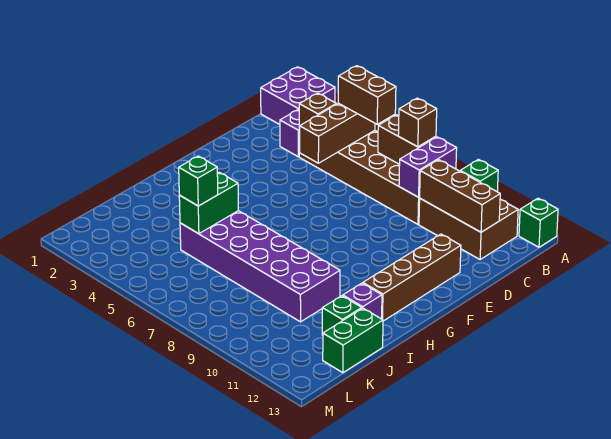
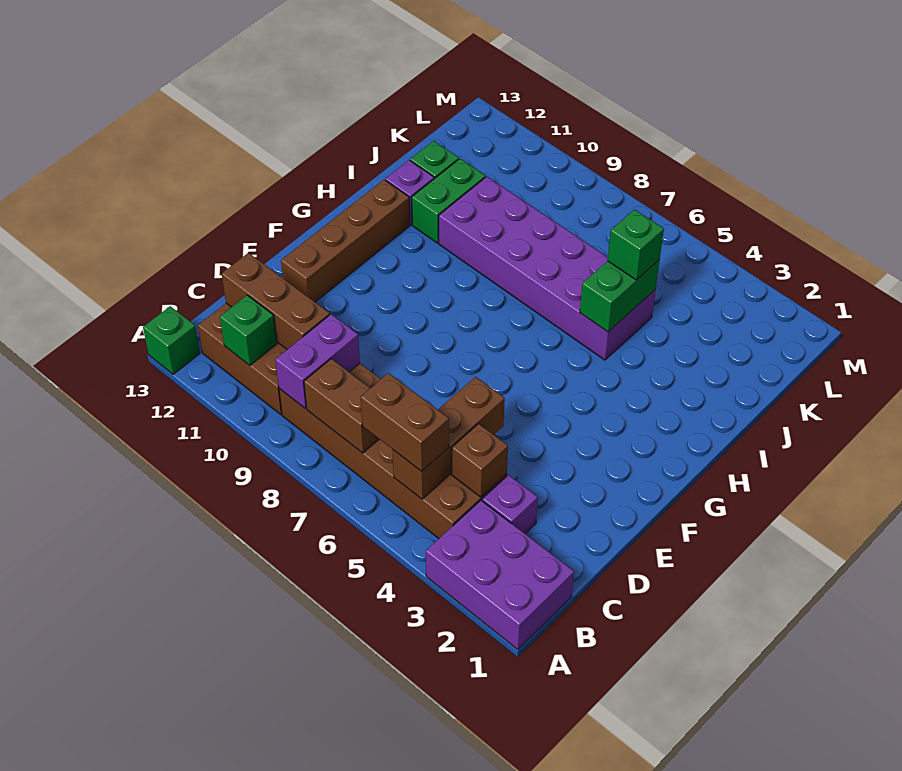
purple brick A1:B2 level 1 -> purple brick A1:B3 level 1
brown brick B8 level 3 -> none
green brick J13:K13 level 1 -> green brick I11:J11 level 1

